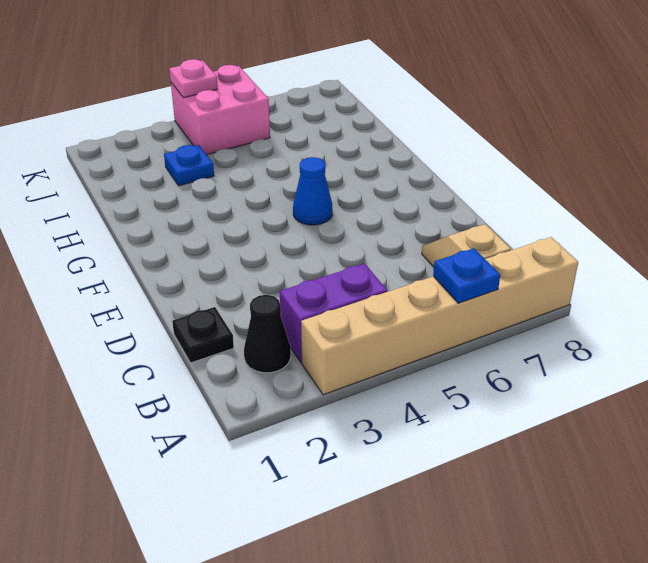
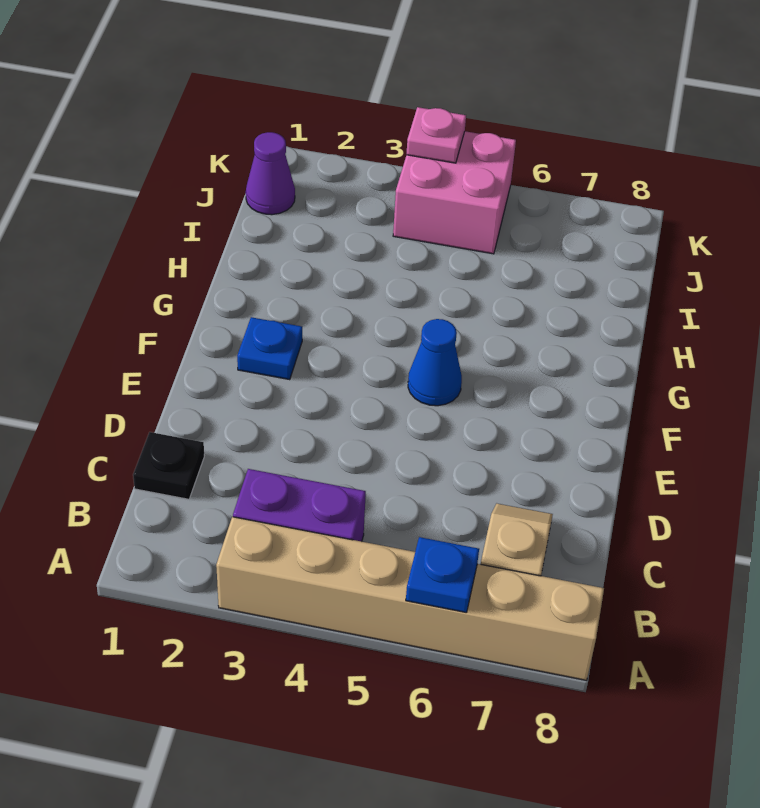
black cone B2 level 1 -> none
blue plate I3 level 1 -> blue plate F2 level 1
none -> purple cone J1 level 1

